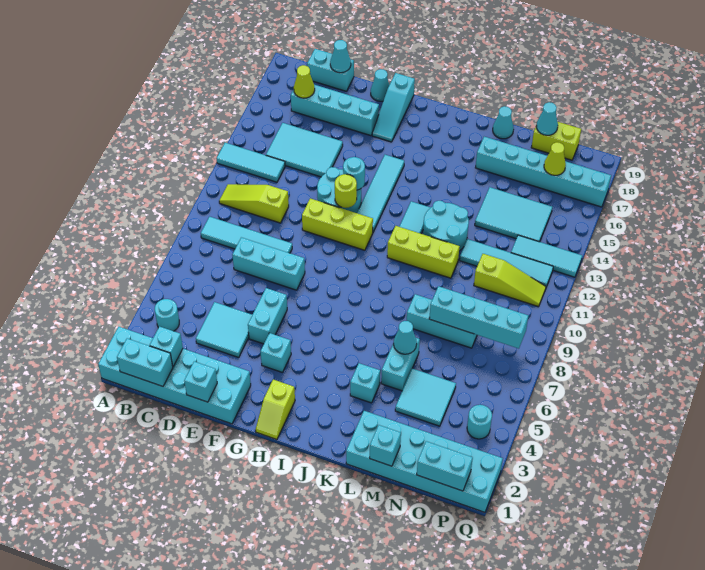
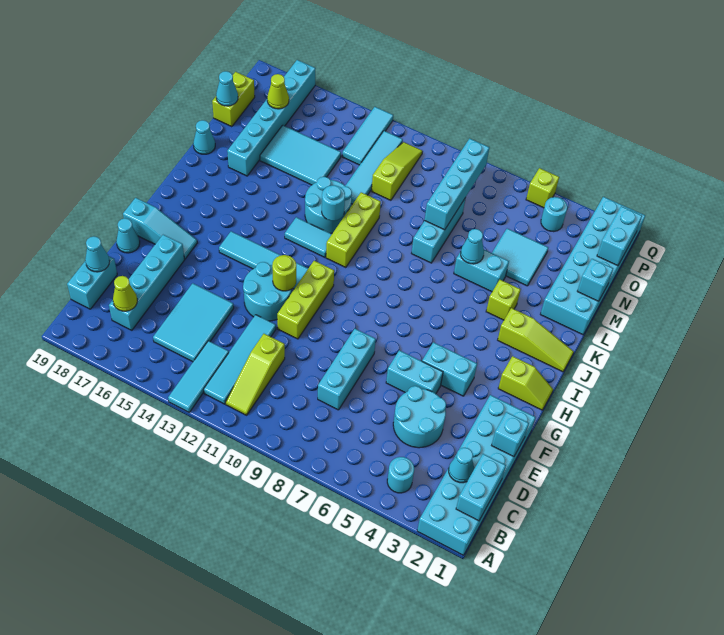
cyan tile B9:E9 level 1 -> cyan tile B12:E12 level 1
cyan brick C2 level 2 -> cyan cone C2 level 2
cyan tile D4:E5 level 1 -> cyan round brick D4:E5 level 1
cyan brick G4 level 1 -> cyan brick G4:G5 level 1
cyan round brick G13 level 2 -> cyan round brick K12 level 2
none -> lime slope J1:J3 level 1 top 3
cyan brick K4 level 1 -> lime brick K4 level 1
cyan tile M14:O15 level 1 -> cyan tile M14:N16 level 1
none -> lime brick Q5 level 1

